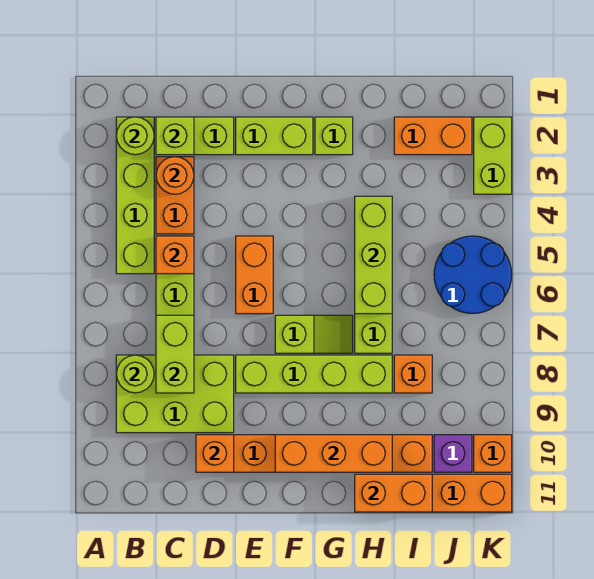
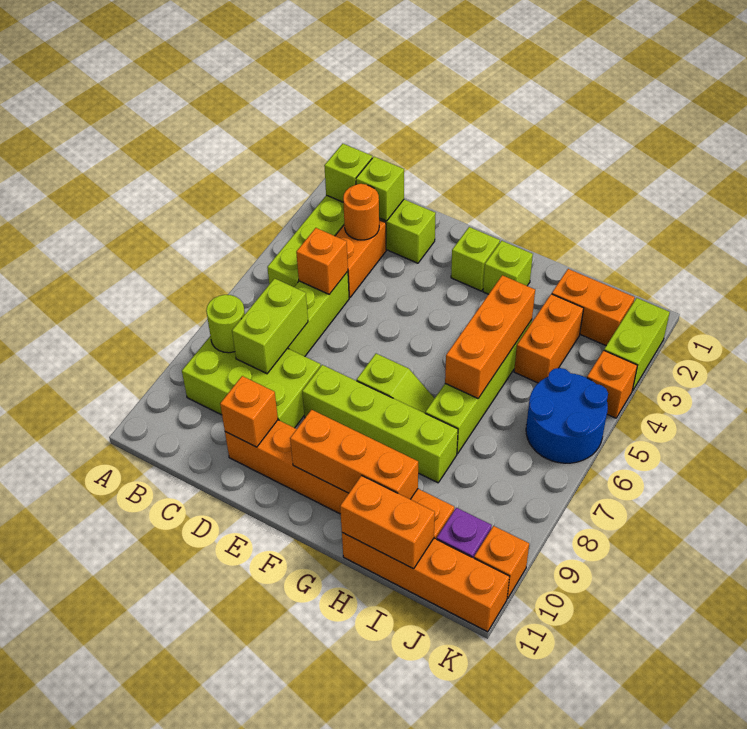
lime round brick B2 level 2 -> lime brick B2 level 2
lime brick E2:F2 level 1 -> lime brick F2 level 1
orange brick E5:E6 level 1 -> orange brick I3:I4 level 1
lime brick H4:H6 level 2 -> orange brick H4:H6 level 2
orange brick I8 level 1 -> orange brick K4 level 1

